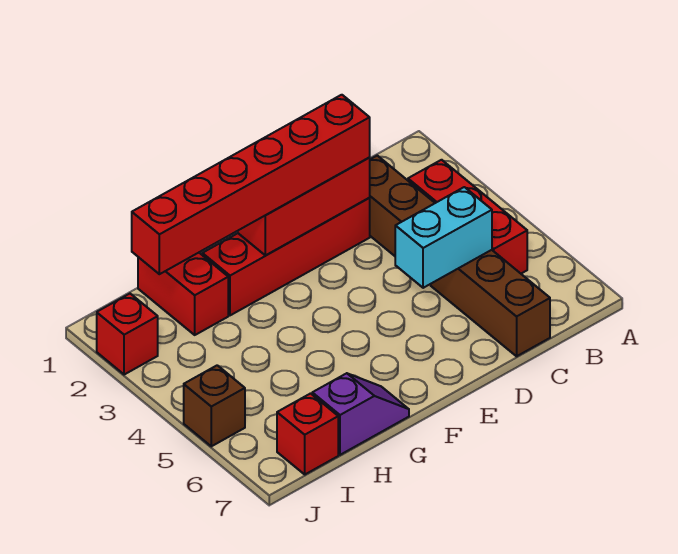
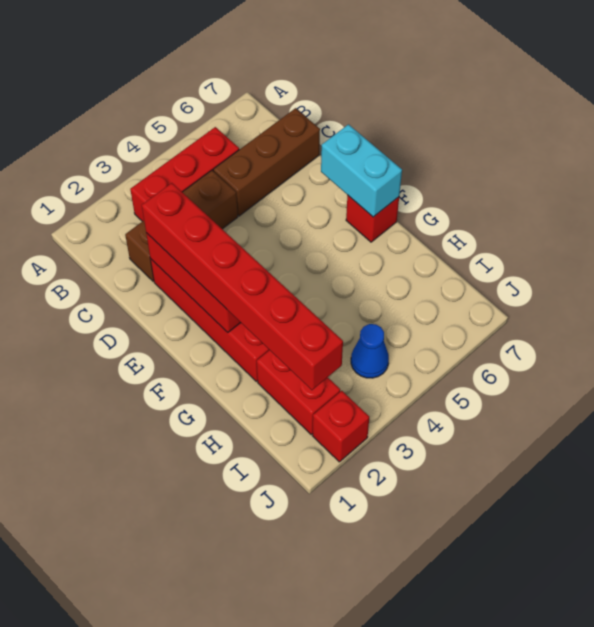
cyan brick C5:D5 level 2 -> cyan brick E7:F7 level 2
purple slope G7:H7 level 1 top H -> none
red brick H1:H2 level 1 -> red brick H2:I2 level 1
none -> blue cone I4 level 1
red brick I7 level 1 -> red brick F7 level 1
brown brick J5 level 1 -> none

